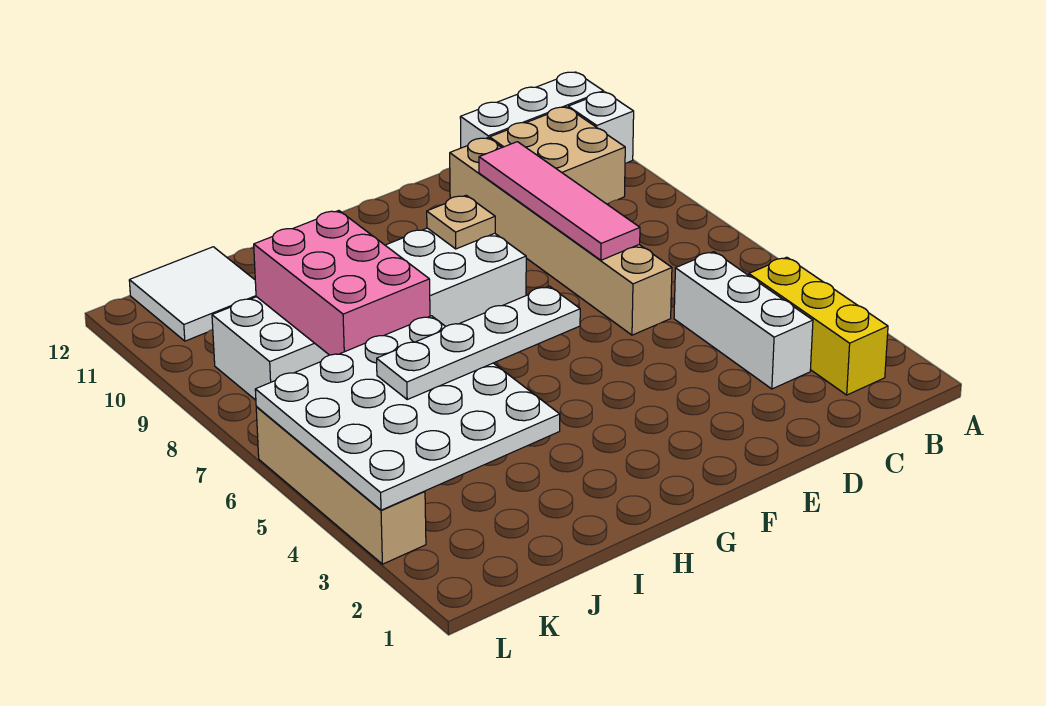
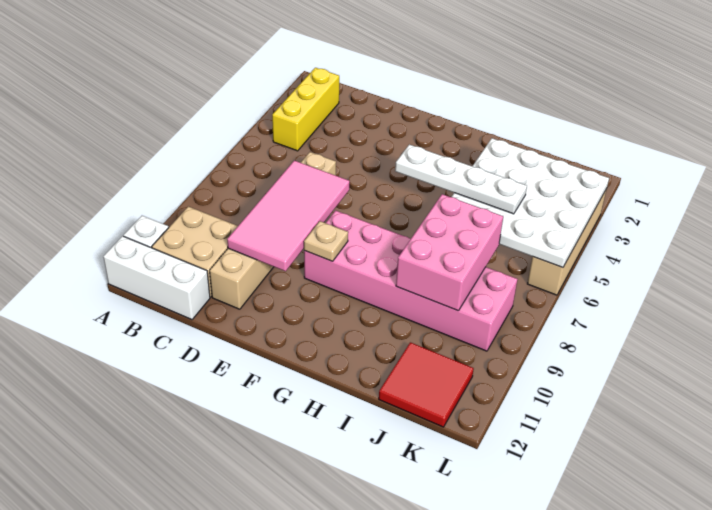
white brick C3:C5 level 1 -> none
pink tile D7:D10 level 2 -> pink tile D7:E10 level 2
white brick F8:K9 level 1 -> pink brick F8:K9 level 1
white tile J11:K12 level 1 -> red tile J11:K12 level 1

